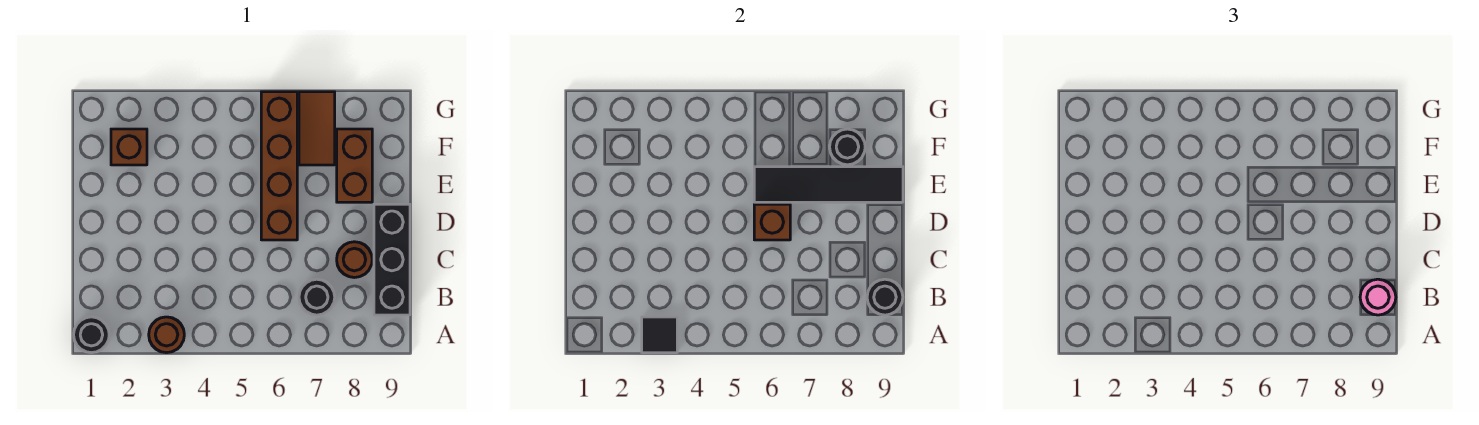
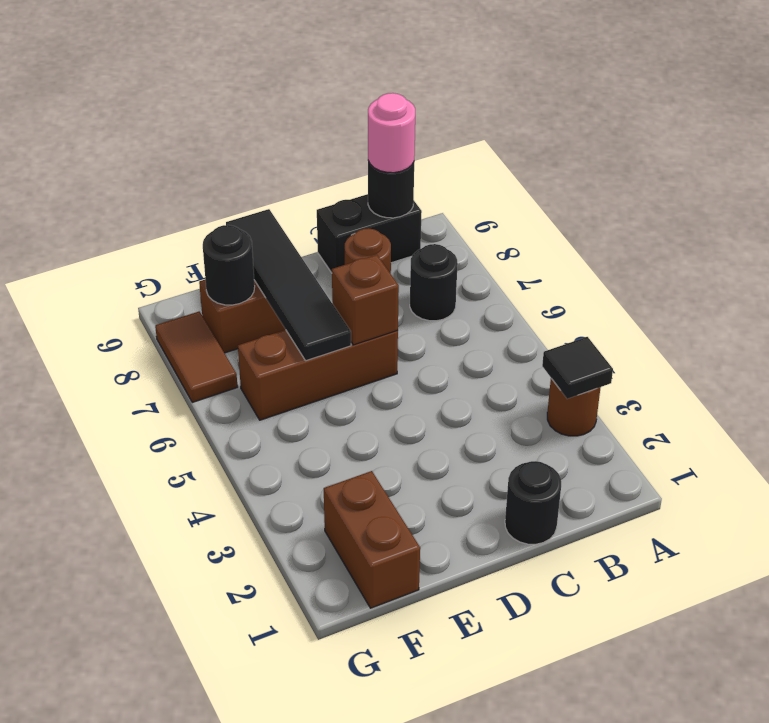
black round brick A1 level 1 -> black round brick C1 level 1
black brick B9:D9 level 1 -> black brick B9:C9 level 1
brown brick D6:G6 level 1 -> brown brick D6:F6 level 1
brown brick F2 level 1 -> brown brick F1:F2 level 1
brown tile F7:G7 level 1 -> brown tile G7:G8 level 1

